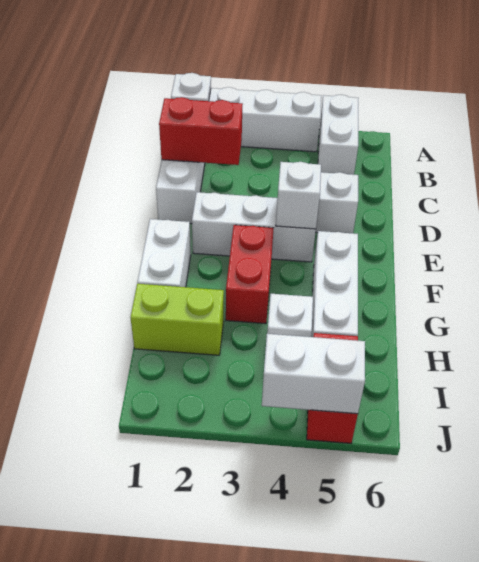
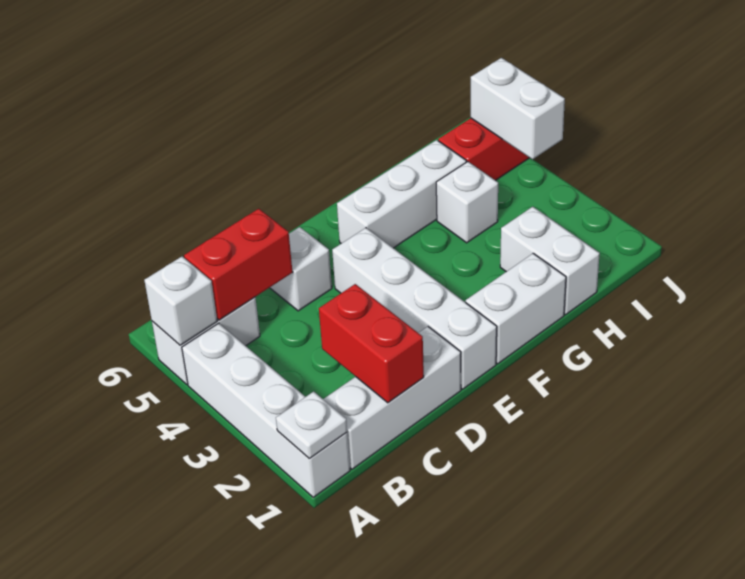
white brick E2:E4 level 1 -> white brick E1:E4 level 1
white brick E4 level 2 -> white brick A5 level 2
red brick F3:G3 level 1 -> red brick B5:C5 level 2
lime brick H1:H2 level 1 -> white brick H1:H2 level 1

